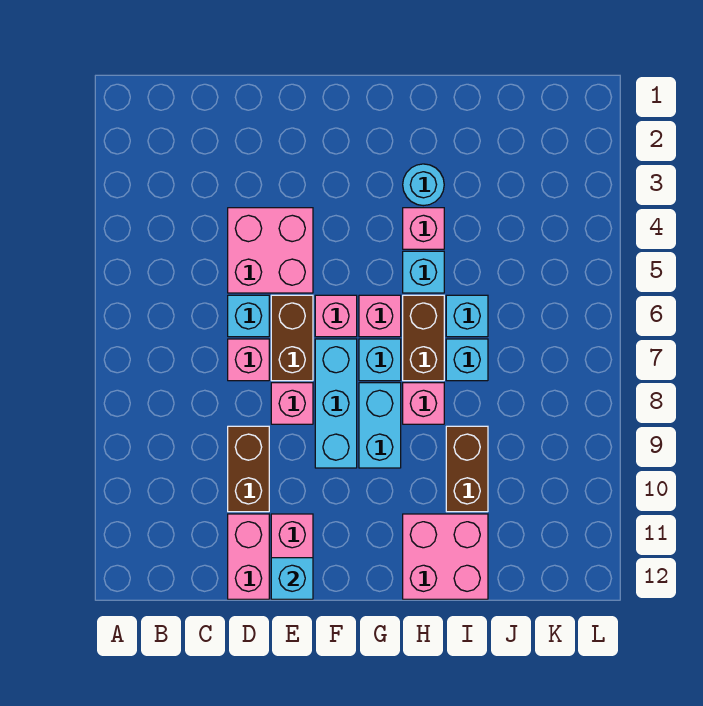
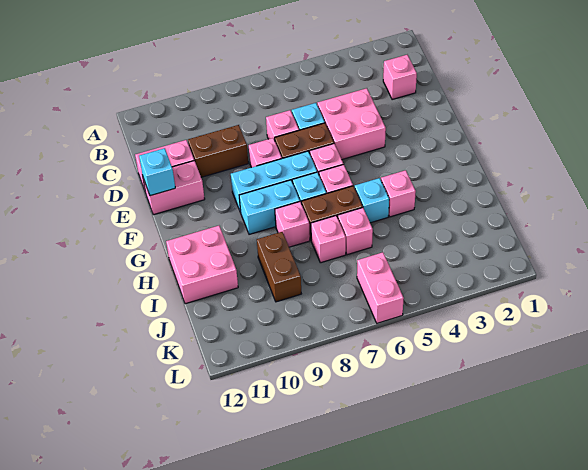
none -> pink brick C2 level 1
cyan round brick H3 level 1 -> none
cyan brick I6 level 1 -> pink brick I6 level 1
cyan brick I7 level 1 -> pink brick I7 level 1
brown brick I9:I10 level 1 -> brown brick I9:J9 level 1
none -> pink brick K6:L6 level 1

